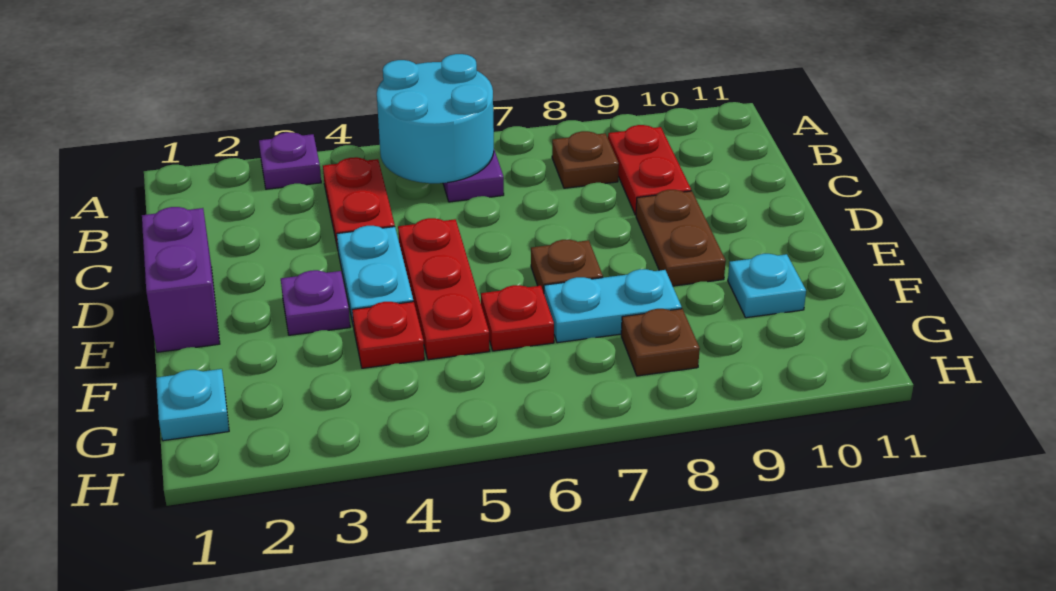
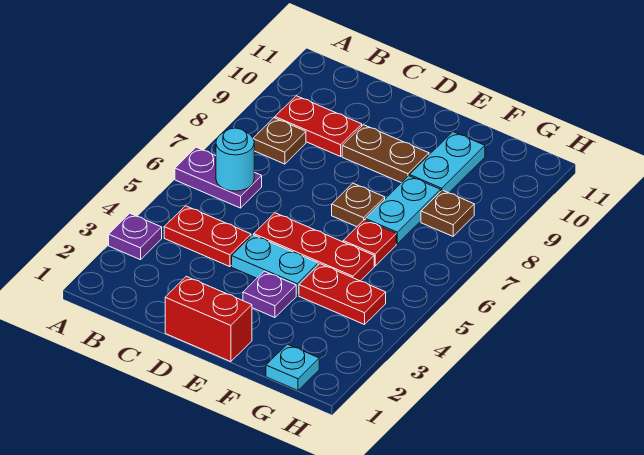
cyan round brick A5:B6 level 2 -> cyan round brick B6 level 2
purple brick D1:E1 level 1 -> red brick D1:E1 level 1
red plate F4 level 1 -> red plate F4:G4 level 1
cyan plate F10 level 1 -> cyan plate F9:F10 level 1

